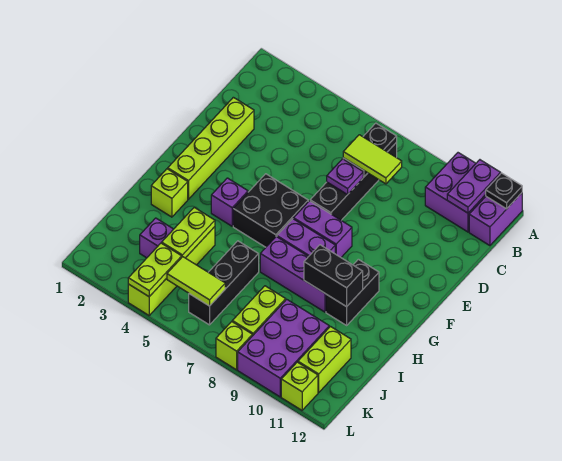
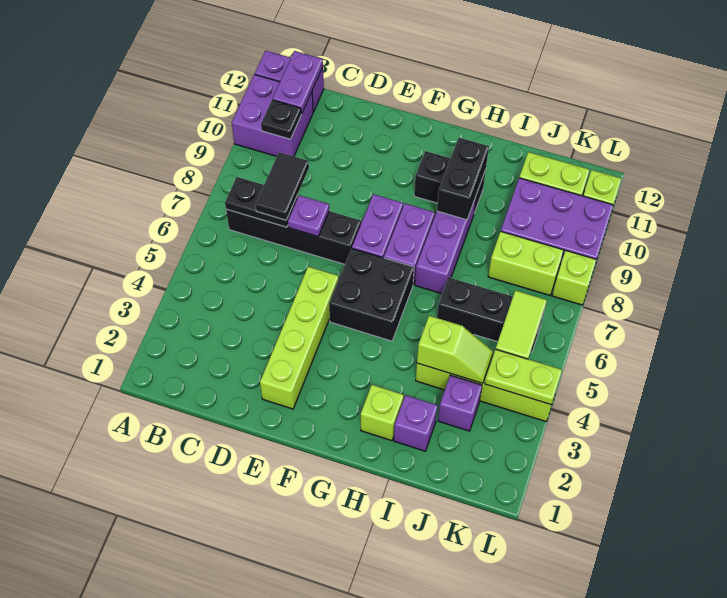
purple plate A11:B11 level 2 -> purple plate B11:B12 level 2
black plate A12 level 2 -> black plate B10 level 2
lime tile C7:C8 level 3 -> black tile C7:C8 level 3
lime brick D2:G2 level 1 -> lime brick E2:E5 level 1
purple brick G4 level 1 -> purple brick I2 level 1
lime plate I4:J4 level 2 -> lime slope I4:J4 level 2 top I

